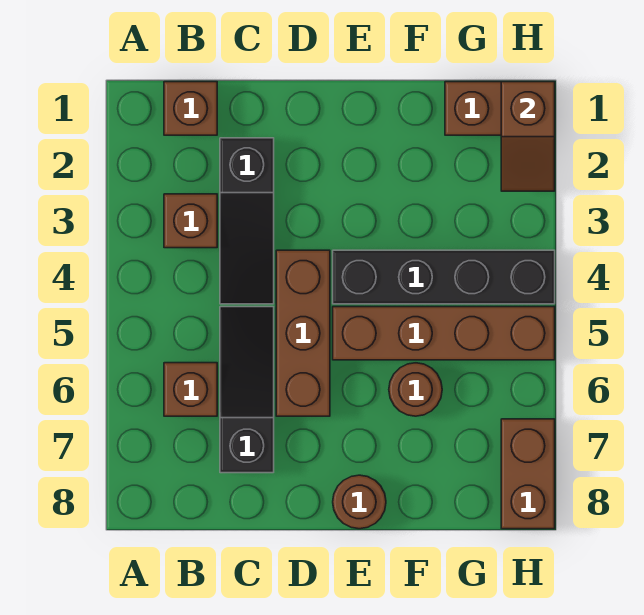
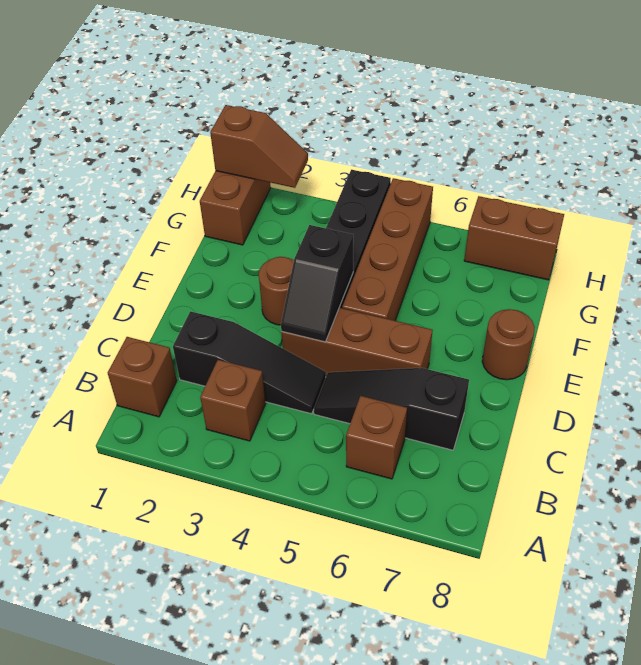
none -> black slope D4:E4 level 2 top E
brown round brick F6 level 1 -> brown round brick E3 level 1

